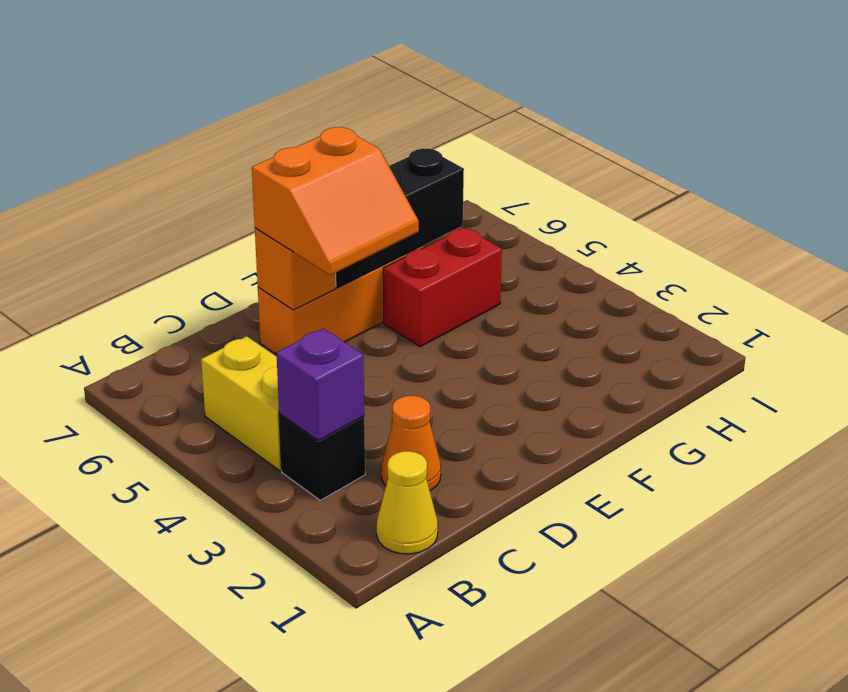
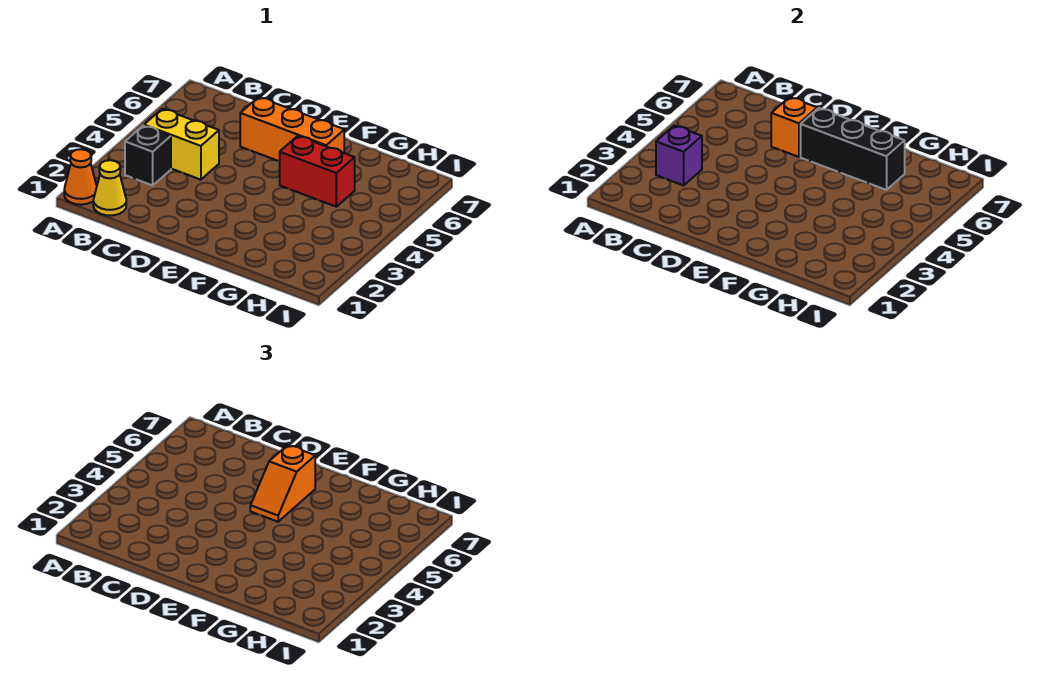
yellow brick B4:B5 level 1 -> yellow brick B4:C4 level 1
orange cone C2 level 1 -> orange cone A1 level 1
orange slope D5:E6 level 3 top 6 -> orange slope E5:E6 level 3 top 6

